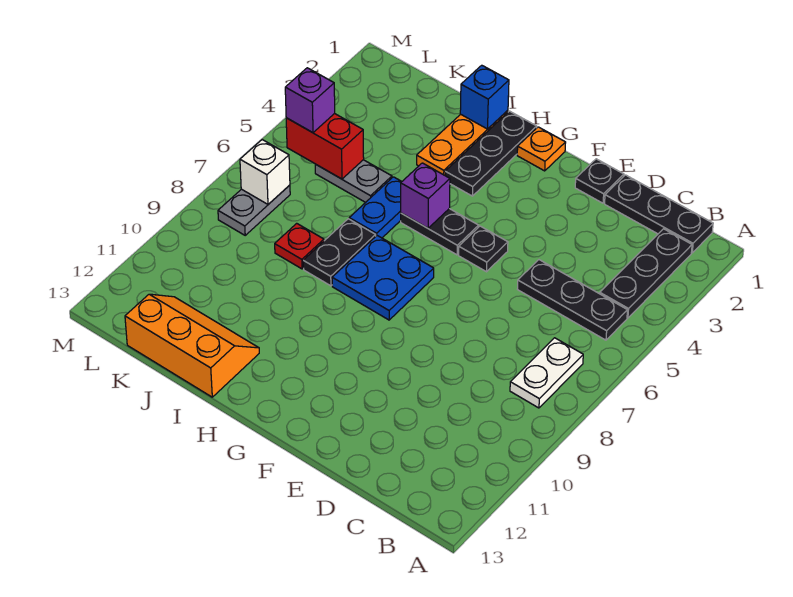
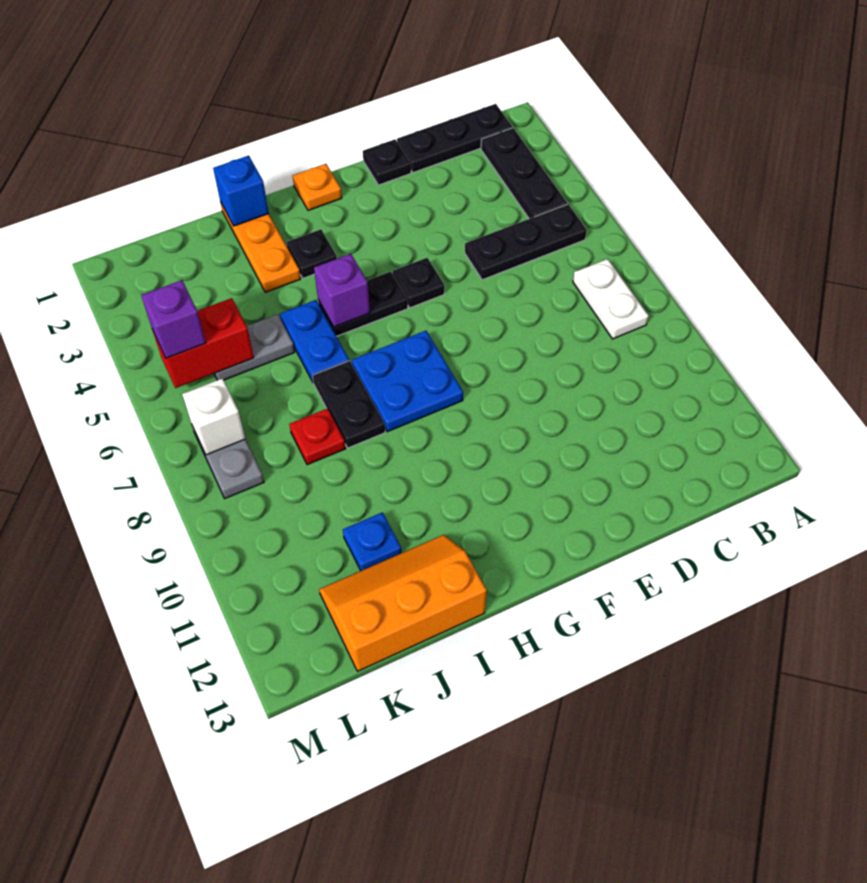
black plate H1:H3 level 1 -> black plate H3 level 1
none -> blue plate J11 level 1

